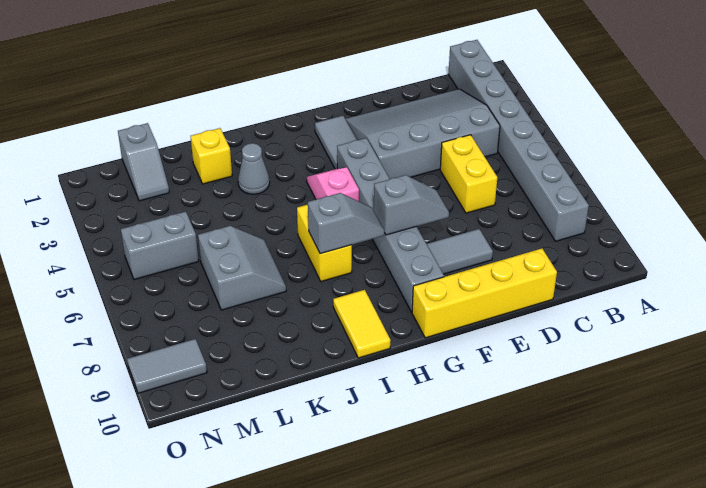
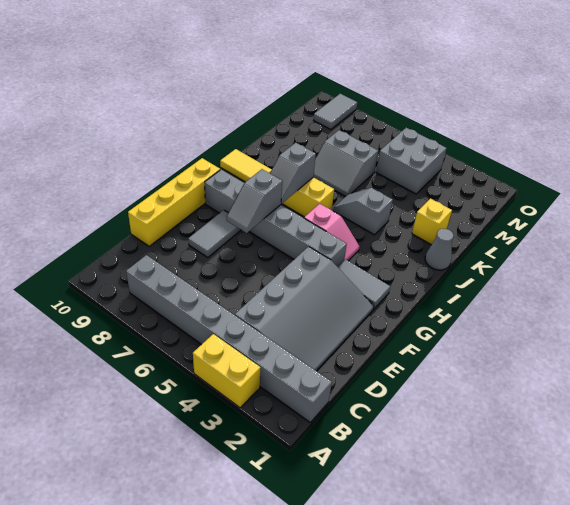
yellow brick D5:D6 level 1 -> yellow brick A3:A4 level 1
grey cone J3 level 1 -> grey cone J1 level 1
grey slope M1:M2 level 1 top 1 -> grey slope J4:J5 level 1 top 4
grey brick M5:N5 level 1 -> grey brick M4:N5 level 1

